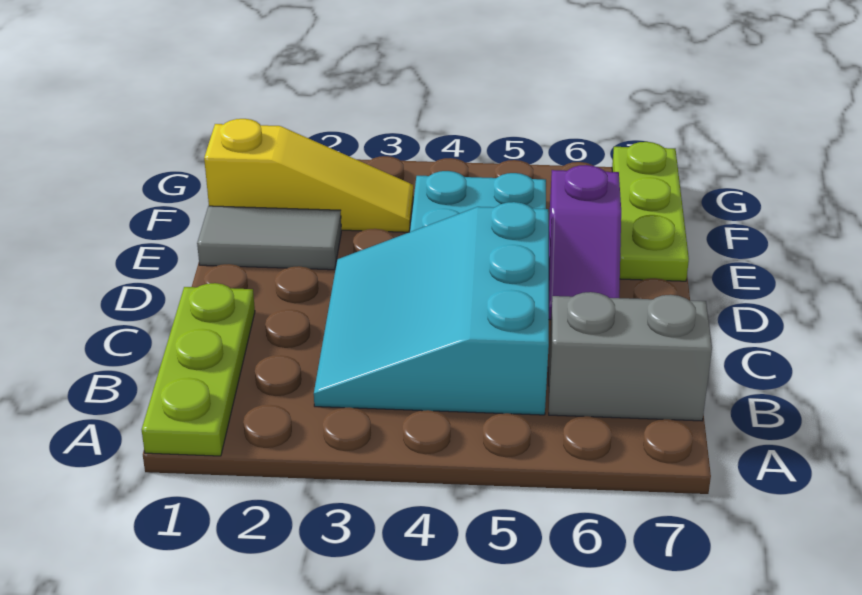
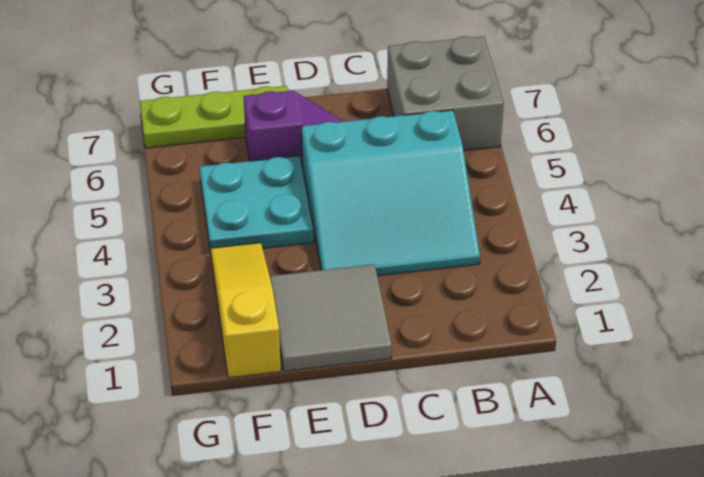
lime plate A1:C1 level 1 -> none
grey brick B6:B7 level 1 -> grey brick A6:B7 level 1
grey tile E1:E2 level 1 -> grey tile D1:E2 level 1

